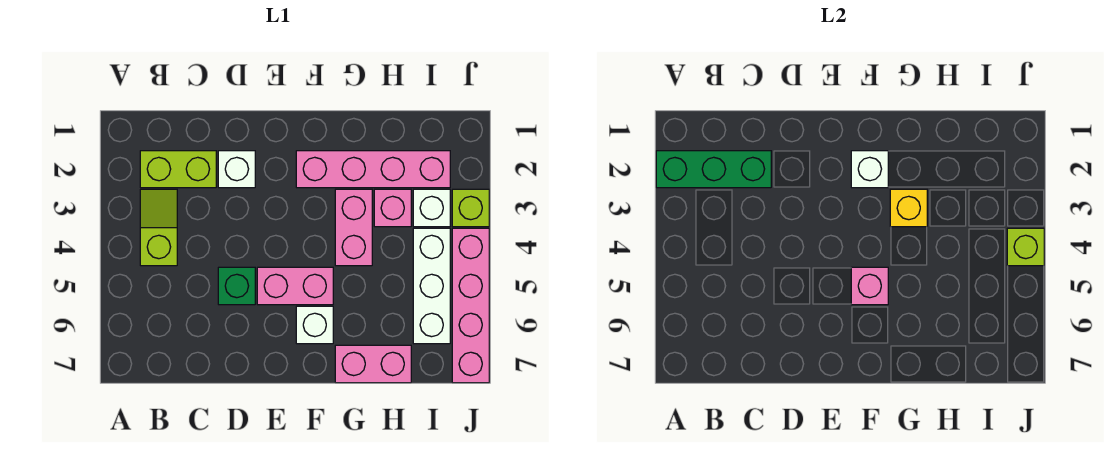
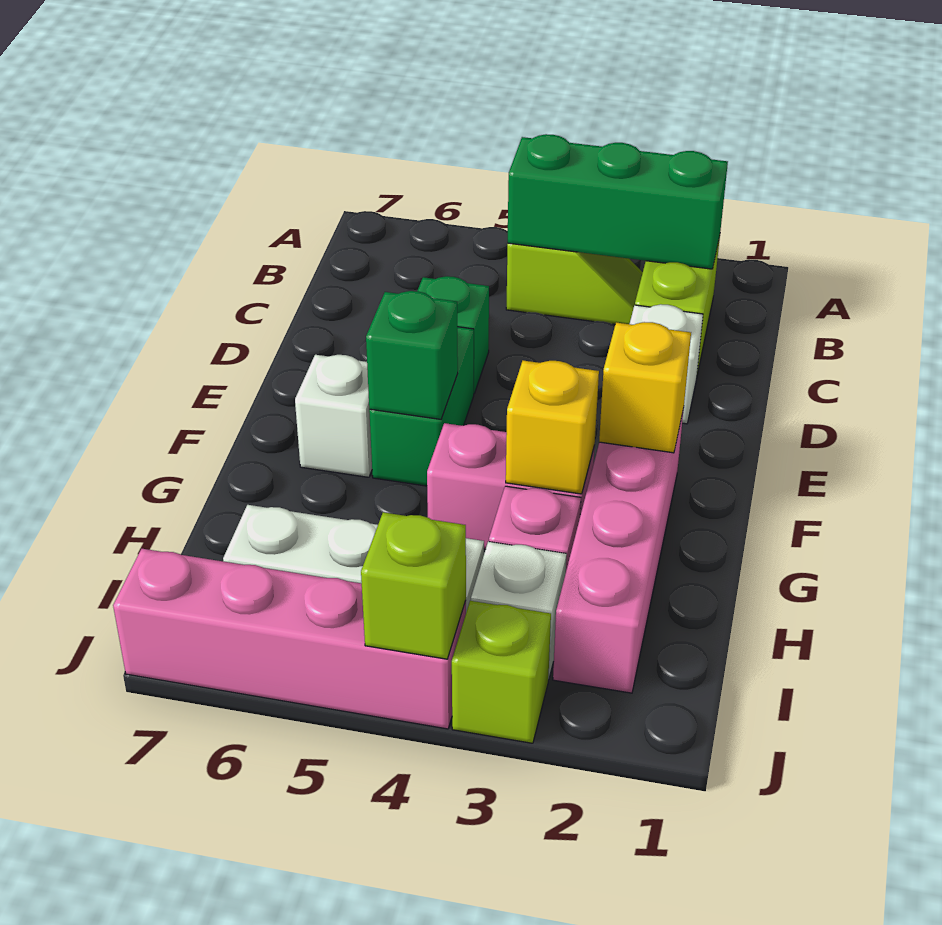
green brick A2:C2 level 2 -> green brick B2:B4 level 2
pink brick E5:F5 level 1 -> green brick E5:F5 level 1
white brick F2 level 2 -> yellow brick F2 level 2
pink brick F5 level 2 -> green brick F5 level 2
pink brick G7:H7 level 1 -> none

